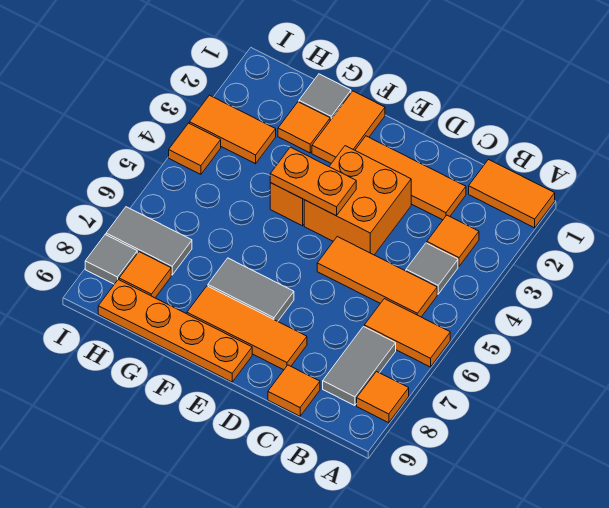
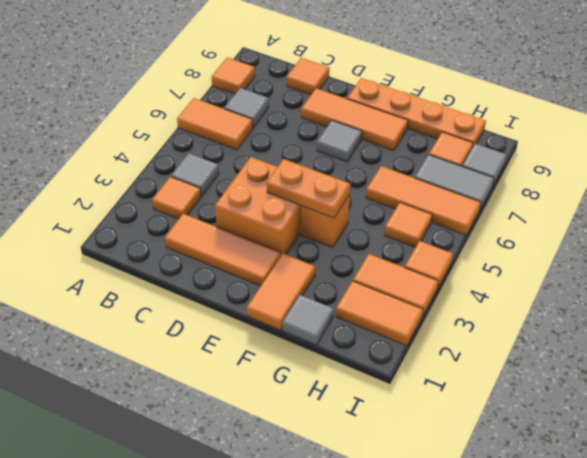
orange tile A1:B1 level 1 -> orange tile H2:I2 level 1
orange tile B5:D5 level 1 -> orange tile G6:I6 level 1
grey tile B7:B8 level 1 -> grey tile B7 level 1
grey tile E7:F7 level 1 -> grey tile E7 level 1
orange tile G2 level 1 -> orange tile H5 level 1

